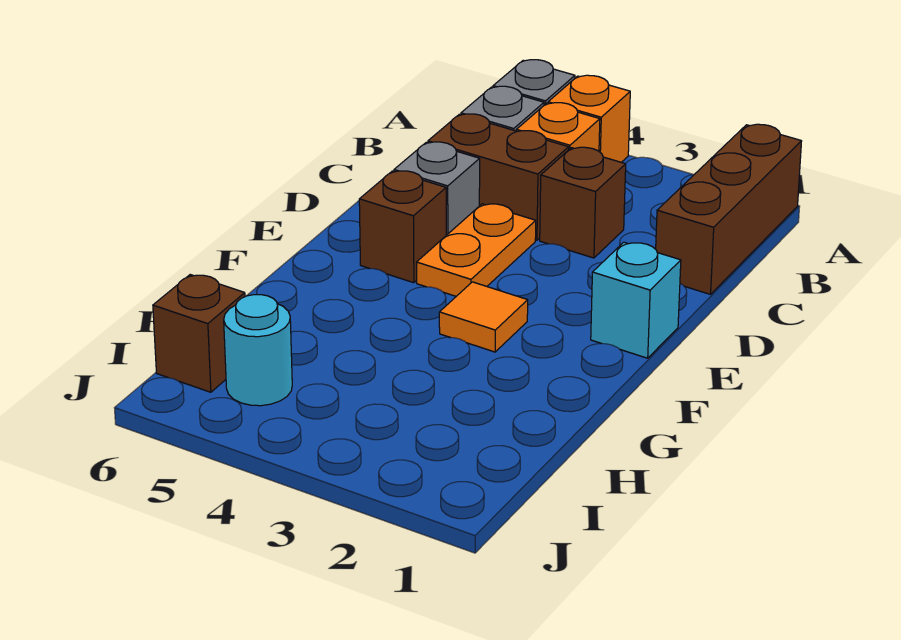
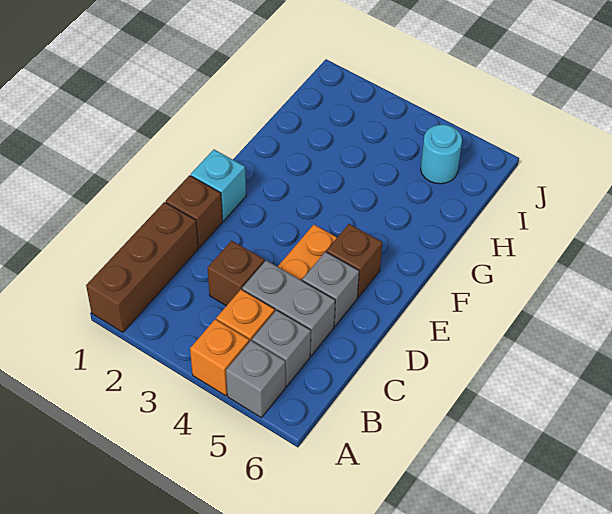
brown brick C4:C5 level 1 -> grey brick C4:C5 level 1
orange tile F3 level 1 -> none
brown brick I6 level 1 -> brown brick D1 level 1

